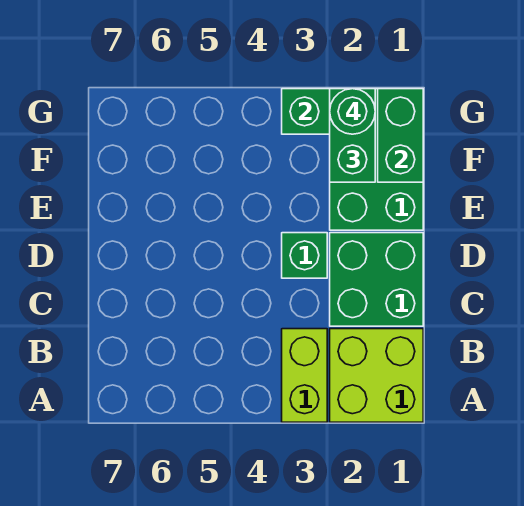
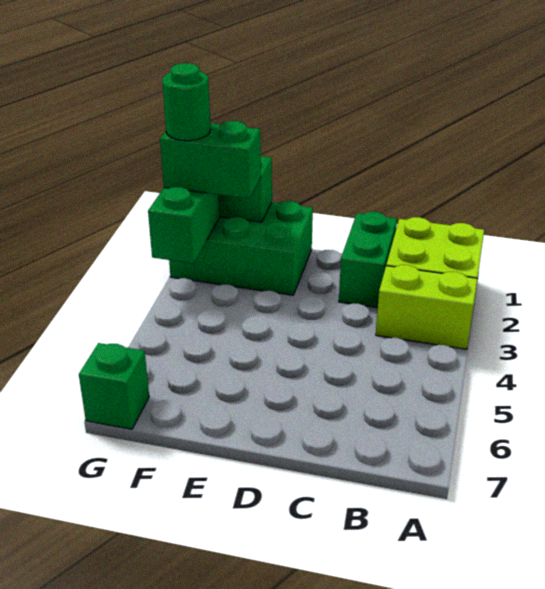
green brick C1:D2 level 1 -> green brick C1:C2 level 1
green brick D3 level 1 -> green brick G7 level 1

